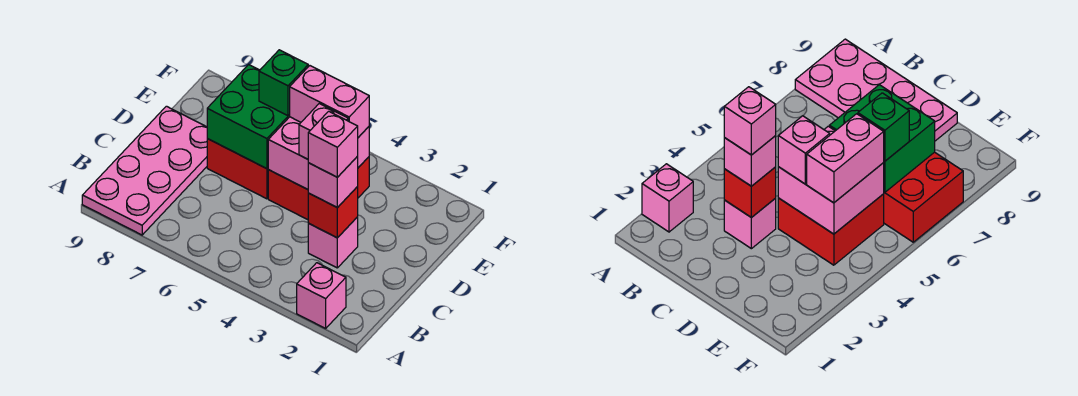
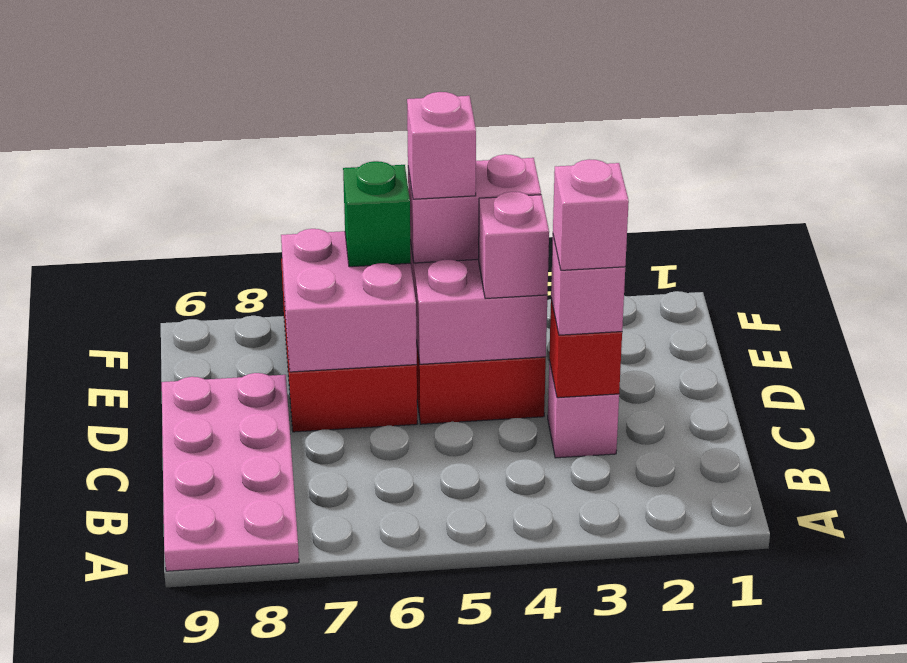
pink brick A2 level 1 -> pink brick E5 level 4
green brick D6:E7 level 2 -> pink brick D6:E7 level 2

